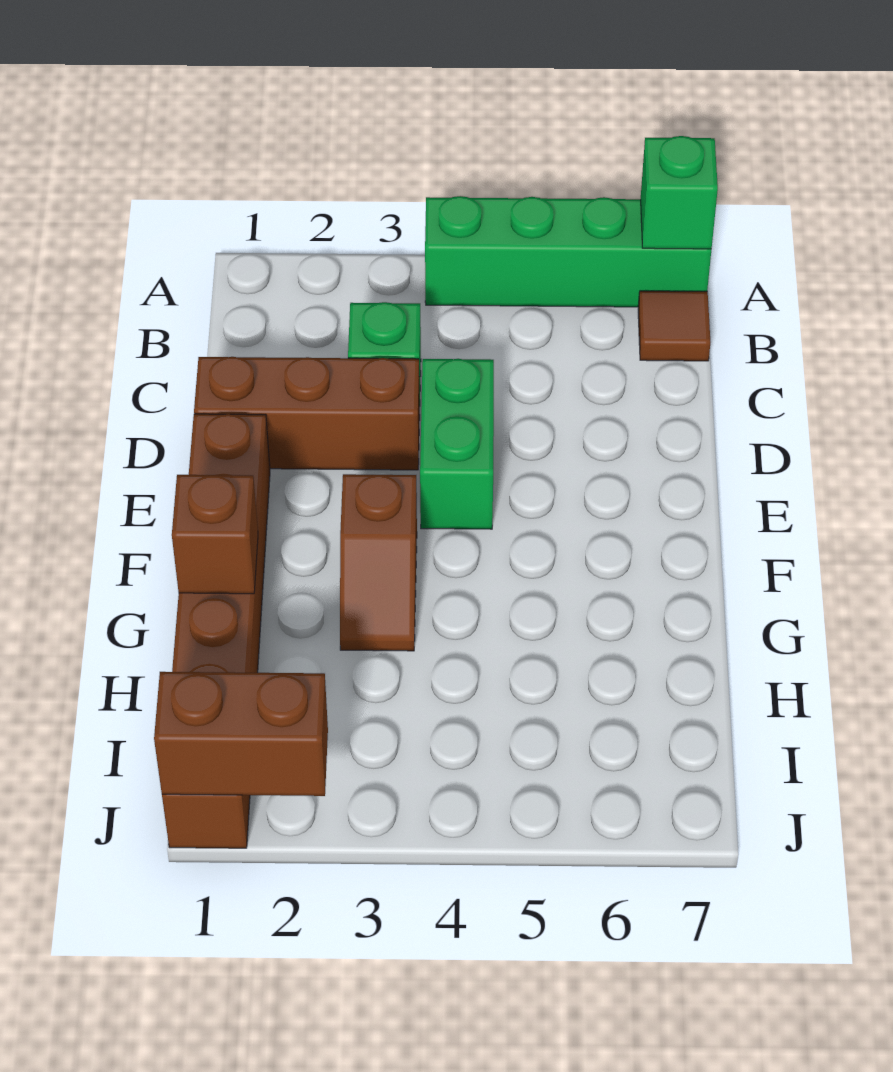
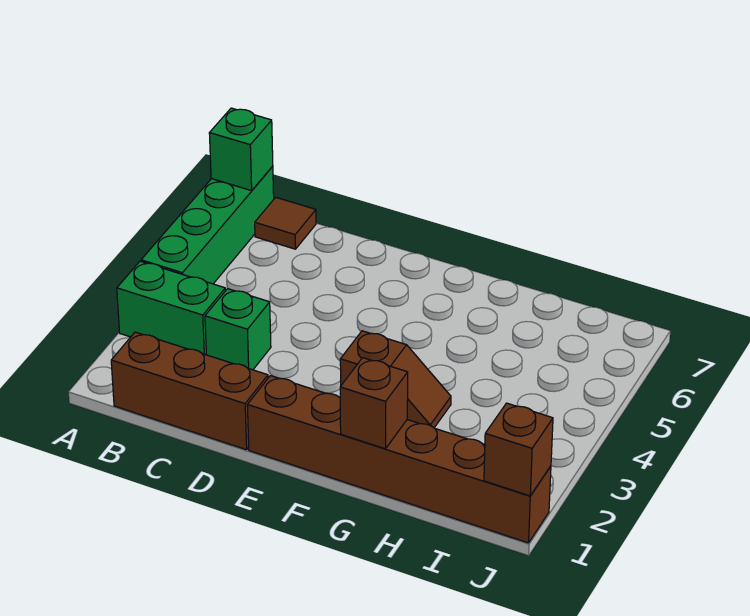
brown brick D1:D3 level 1 -> brown brick B1:D1 level 1
green brick D4:E4 level 1 -> green brick A3:B3 level 1
brown brick J1:J2 level 2 -> brown brick J1 level 2

